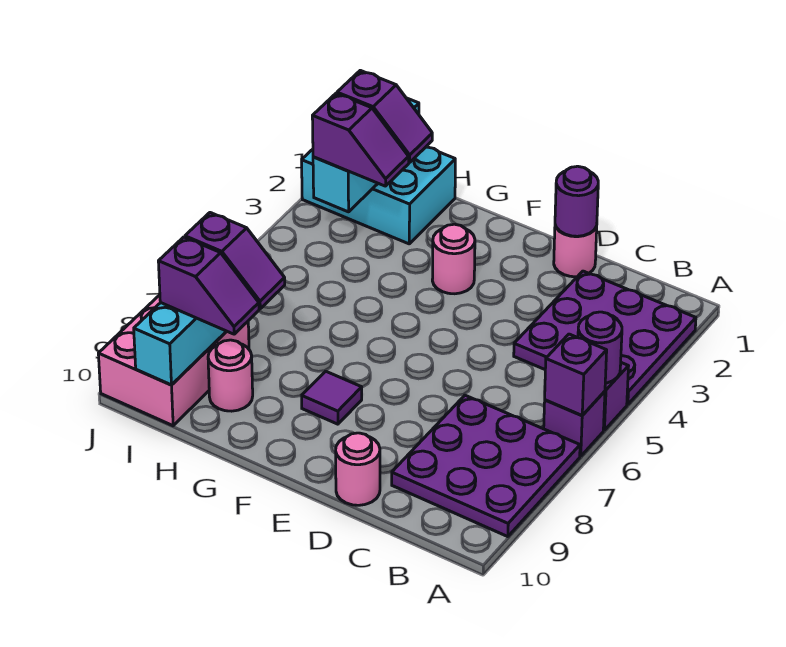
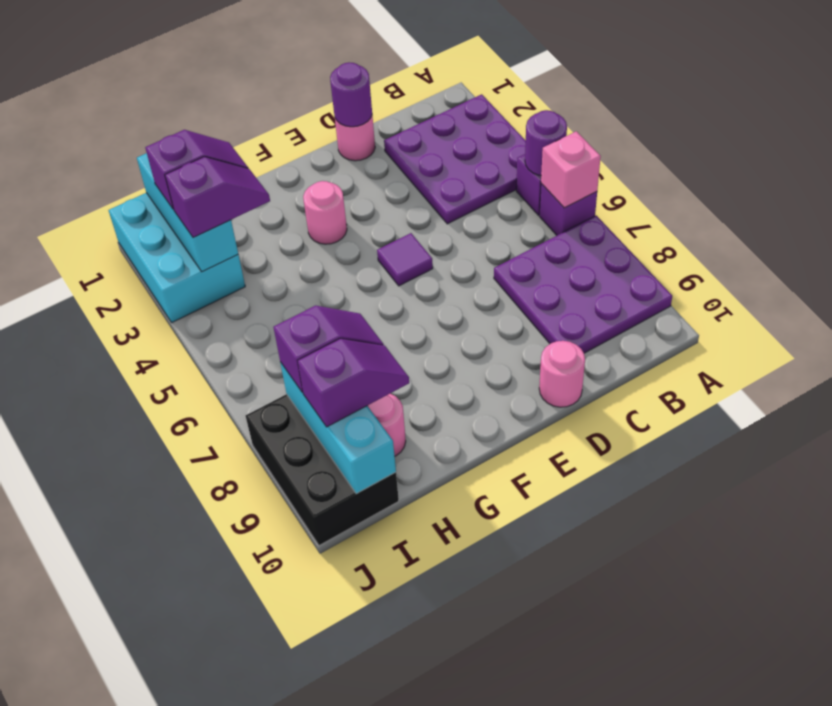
purple brick A6 level 2 -> pink brick A6 level 2
purple tile F8 level 1 -> purple tile E5 level 1
cyan brick H1:J2 level 1 -> cyan brick I1:J3 level 1
pink brick I8:J10 level 1 -> black brick I8:J10 level 1

